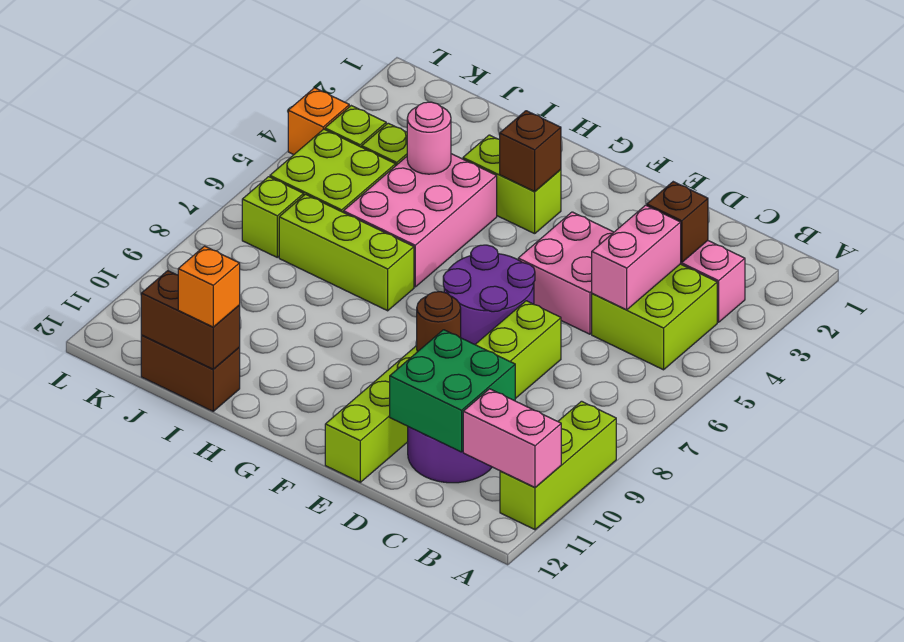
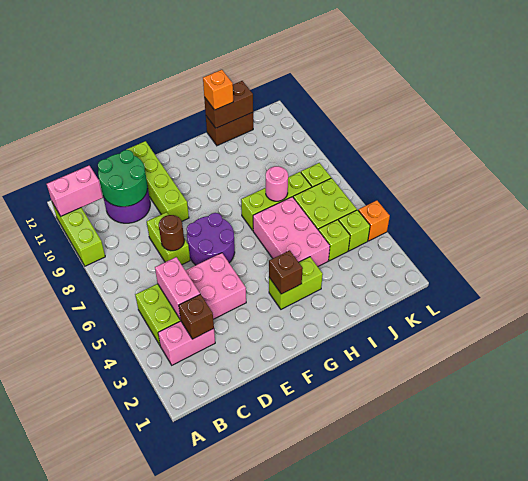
green brick C10:D11 level 2 -> green round brick C10:D11 level 2
brown round brick E9 level 2 -> brown round brick D7 level 2
pink round brick I4 level 2 -> pink round brick I7 level 2

